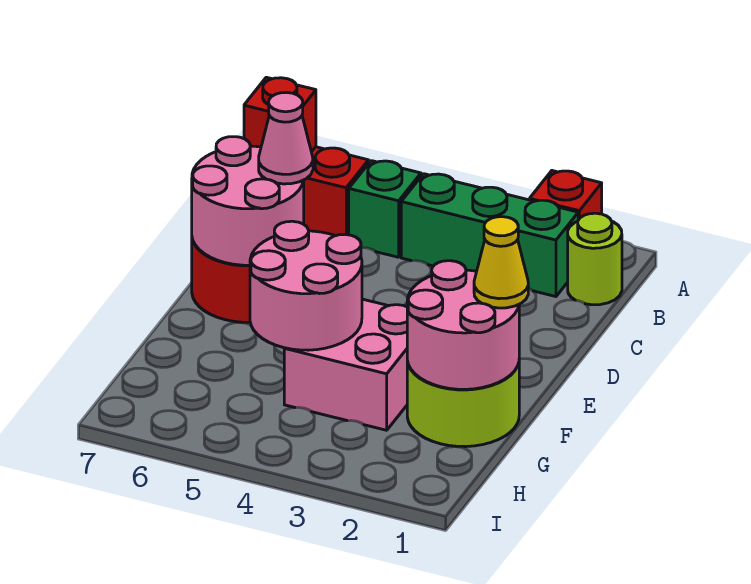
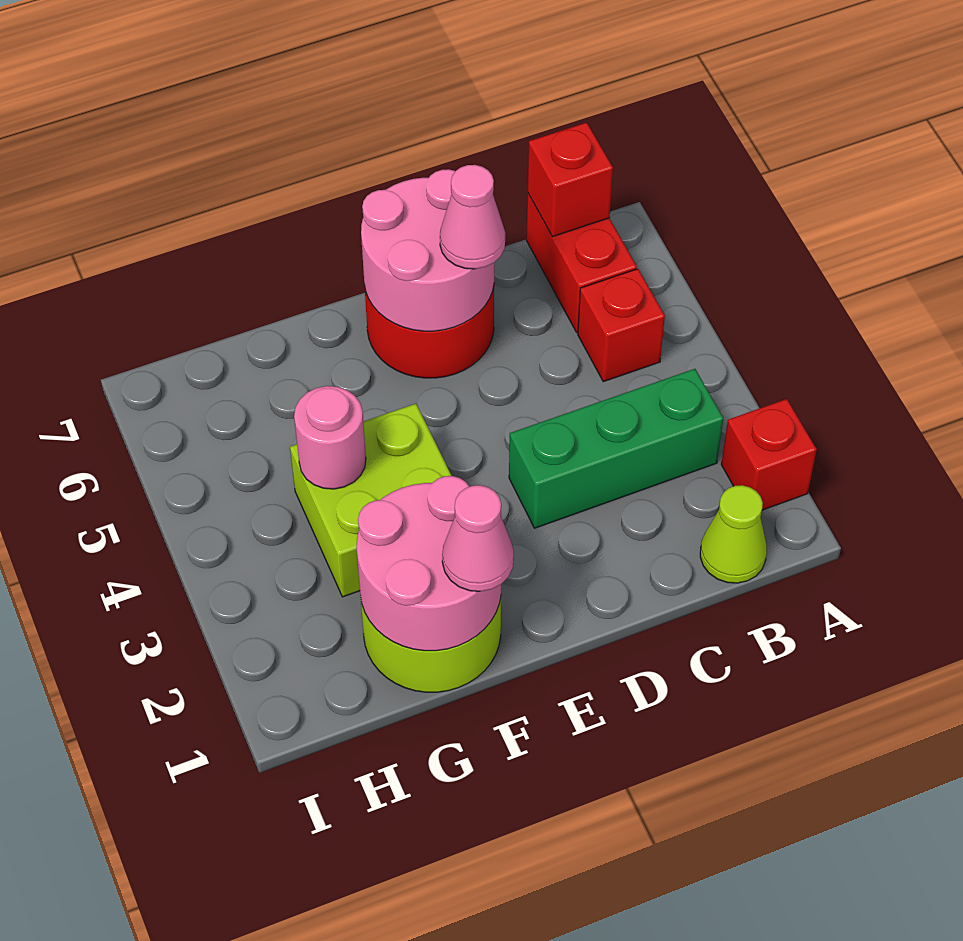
lime round brick B1 level 1 -> lime cone B1 level 1
green brick B2:B4 level 1 -> green brick B3:D3 level 1
green brick B5 level 1 -> red brick B5 level 1
yellow cone F1 level 3 -> pink cone F1 level 3
pink brick F3:G4 level 1 -> lime brick F3:G4 level 1
pink round brick F4:G5 level 2 -> pink round brick G4 level 2

